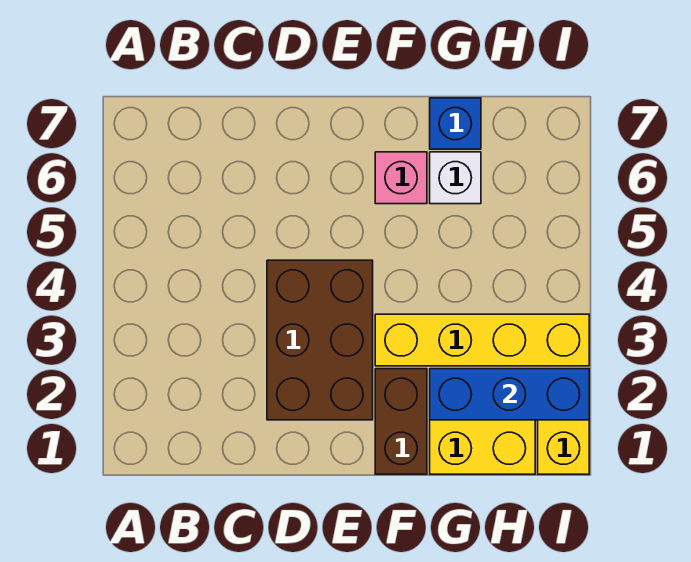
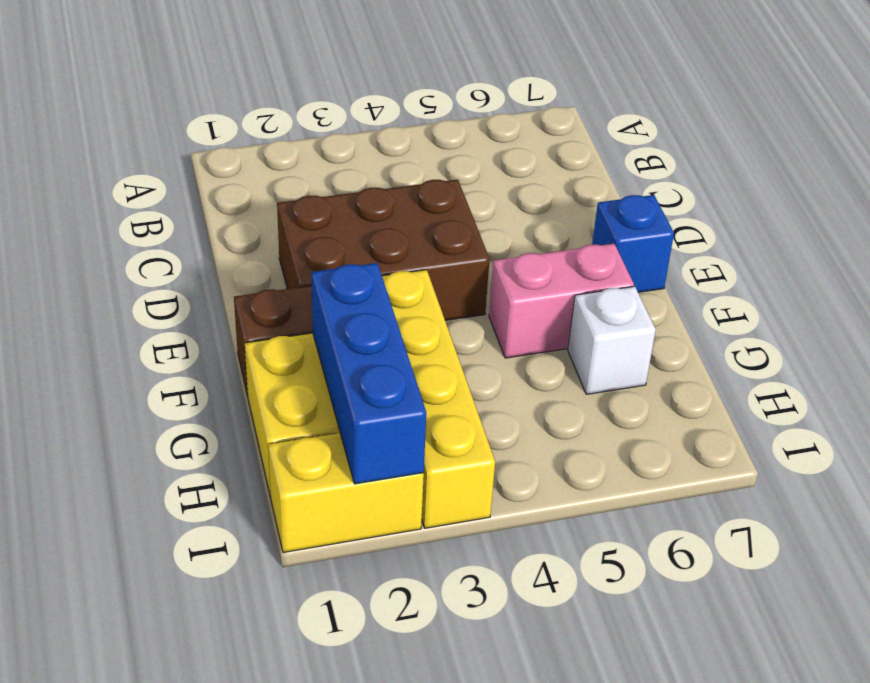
pink brick F6 level 1 -> pink brick F5:F6 level 1
blue brick G7 level 1 -> blue brick E7 level 1

